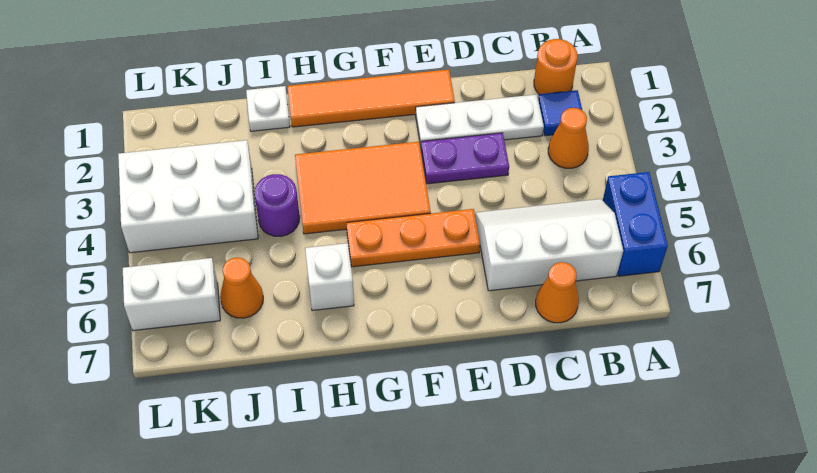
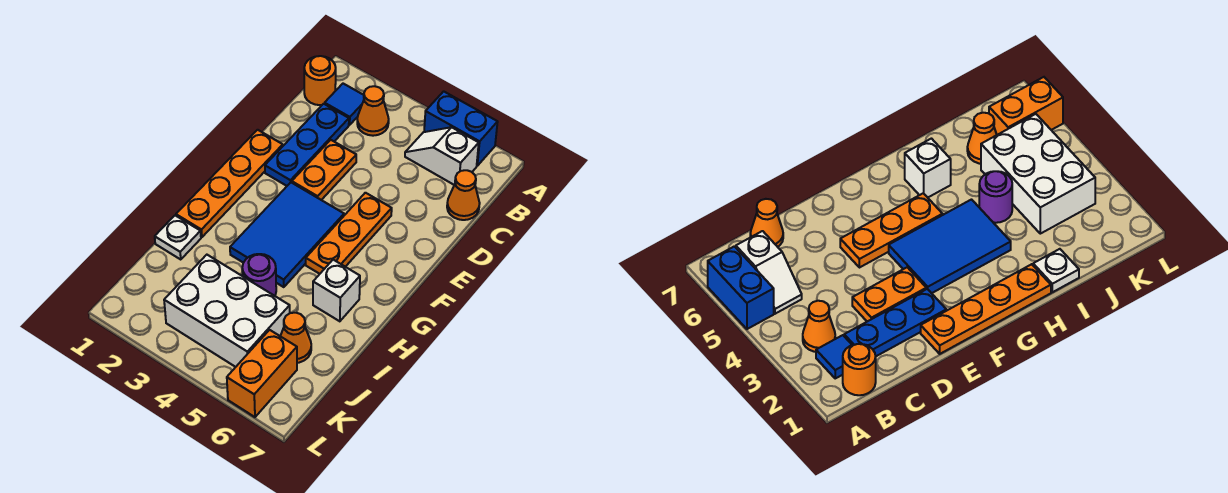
white slope B5:D6 level 1 top 6 -> white slope B5:B6 level 1 top 6
white plate C2:E2 level 1 -> blue plate C2:E2 level 1
purple plate D3:E3 level 1 -> orange plate D3:E3 level 1
orange tile E1:H1 level 1 -> orange plate E1:H1 level 1
orange tile F3:H4 level 1 -> blue tile F3:H4 level 1
white brick J3:L4 level 1 -> white brick J3:K5 level 1
white brick K6:L6 level 1 -> orange brick K6:L6 level 1

